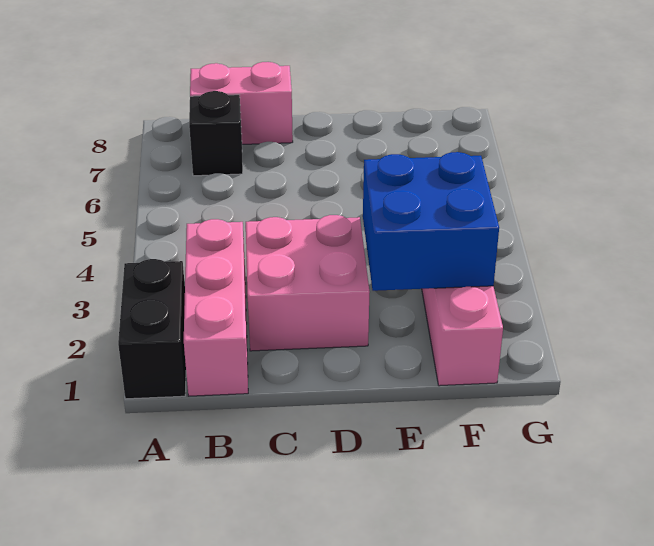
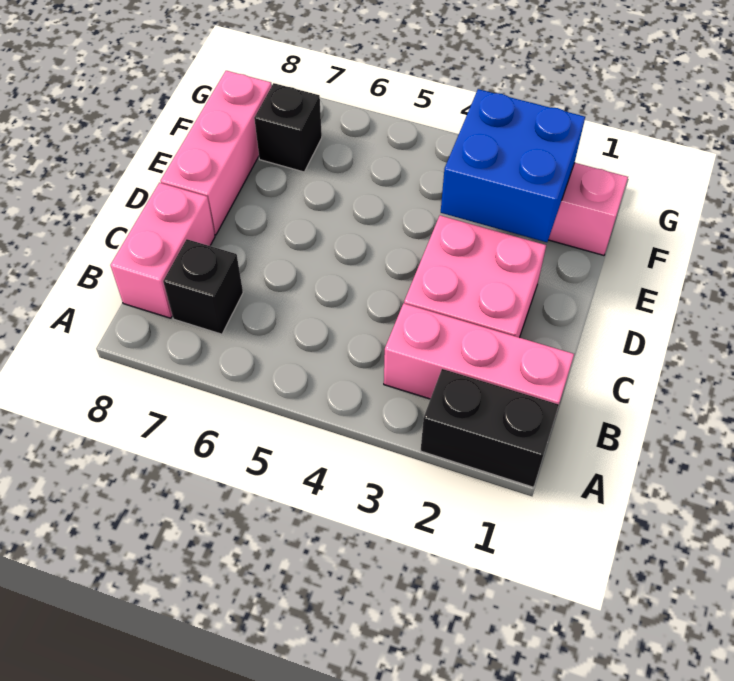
none -> pink brick D8:F8 level 1
none -> black brick F7 level 1

